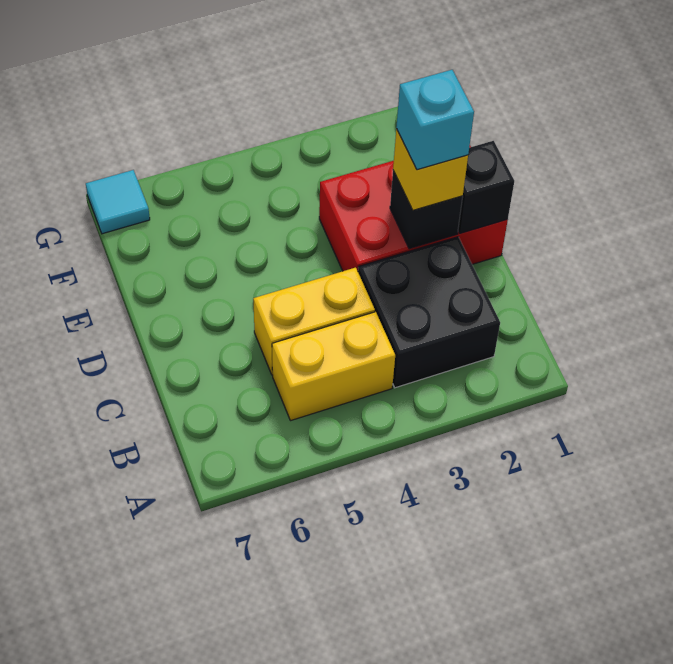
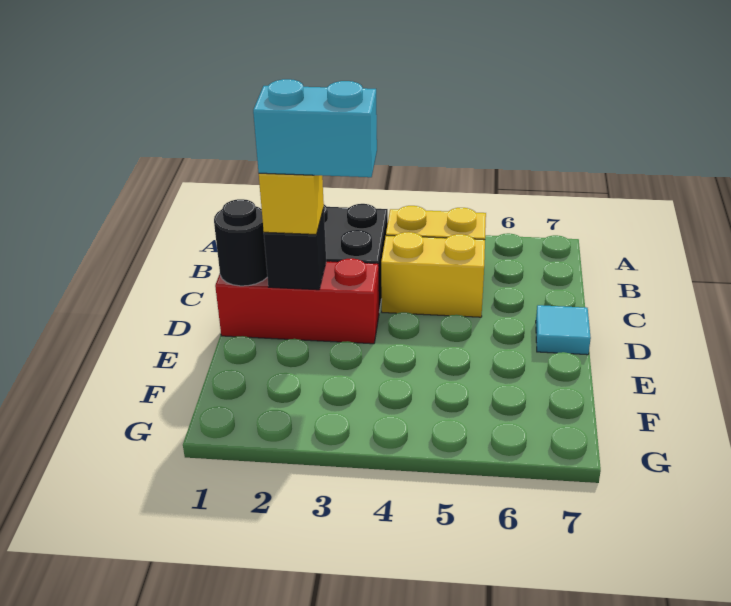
red brick D1:E3 level 1 -> red brick D1:D3 level 1
black brick D1 level 2 -> black round brick D1 level 2
cyan brick D2 level 4 -> cyan brick D2:D3 level 4
cyan tile G7 level 1 -> cyan tile D7 level 1

